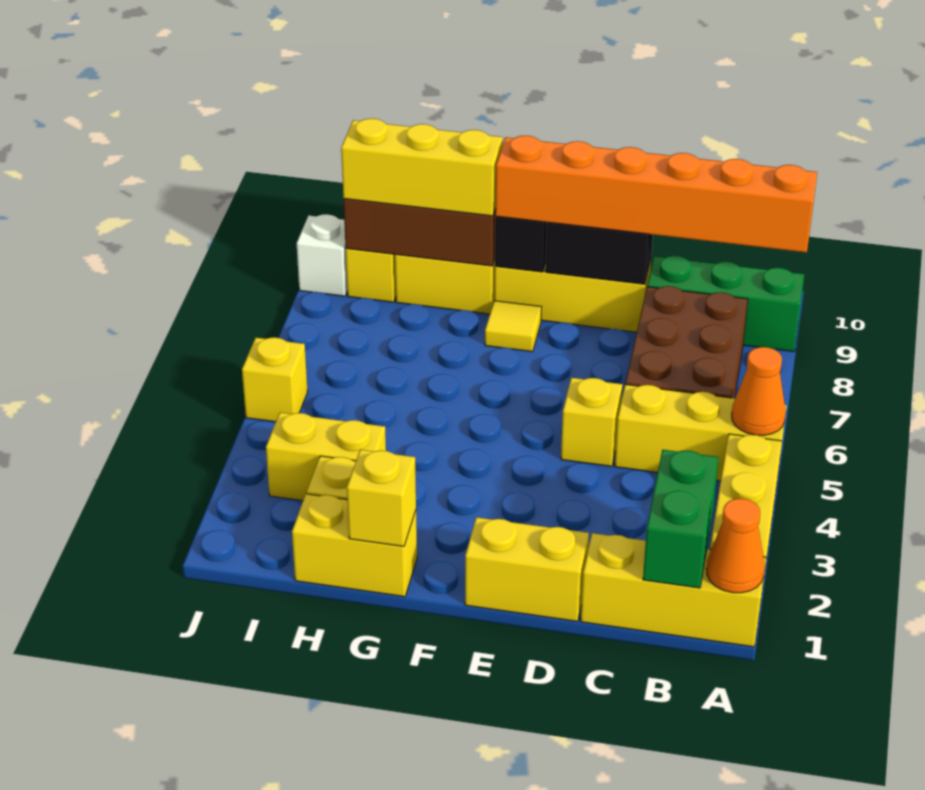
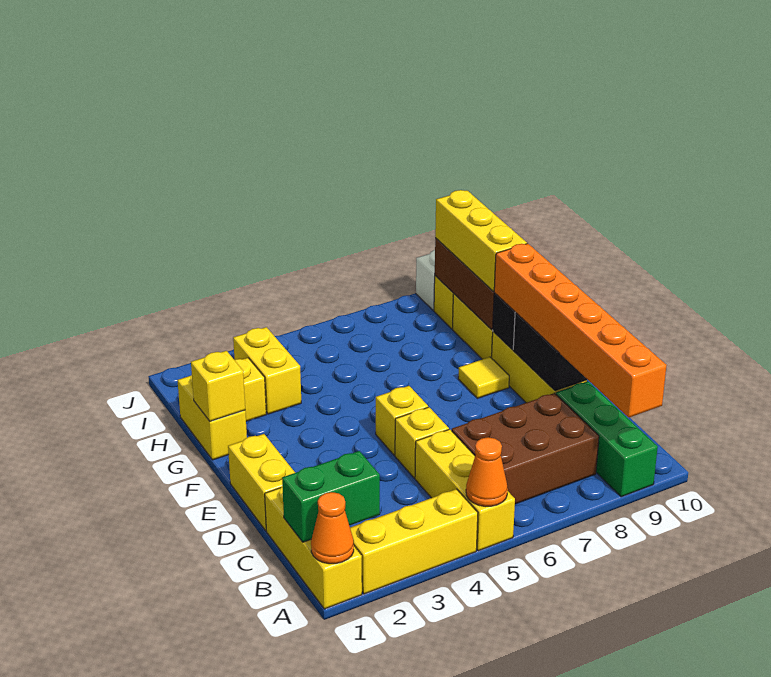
yellow brick J5 level 1 -> yellow brick E5 level 1

